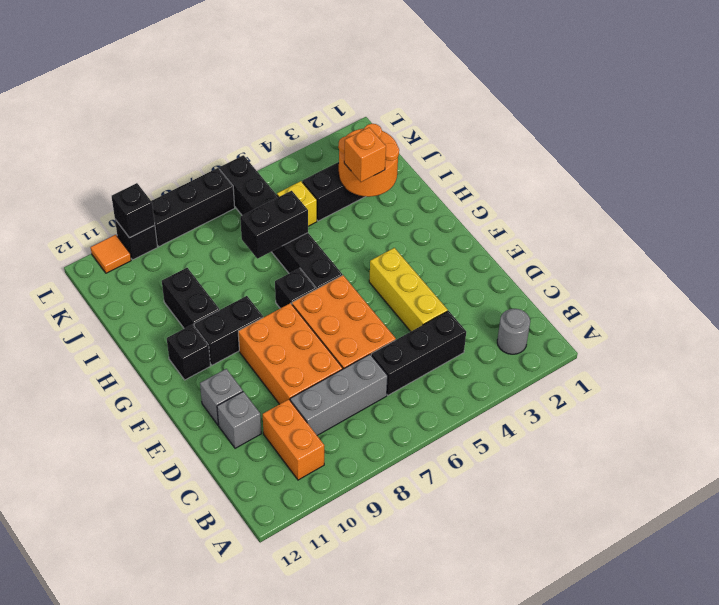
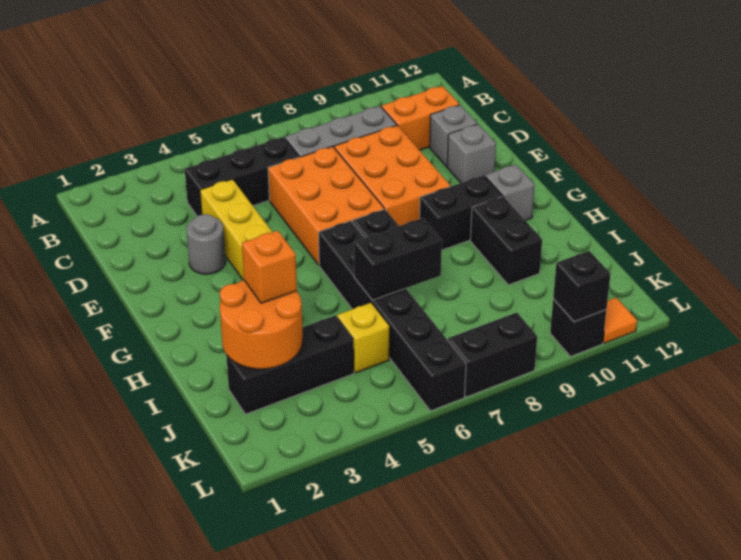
grey round brick B2 level 1 -> grey round brick E3 level 1
orange brick B10:C10 level 1 -> orange brick C10:C11 level 1
black brick G11 level 1 -> grey brick G11 level 1
black brick L7:L9 level 1 -> black brick L7:L8 level 1

